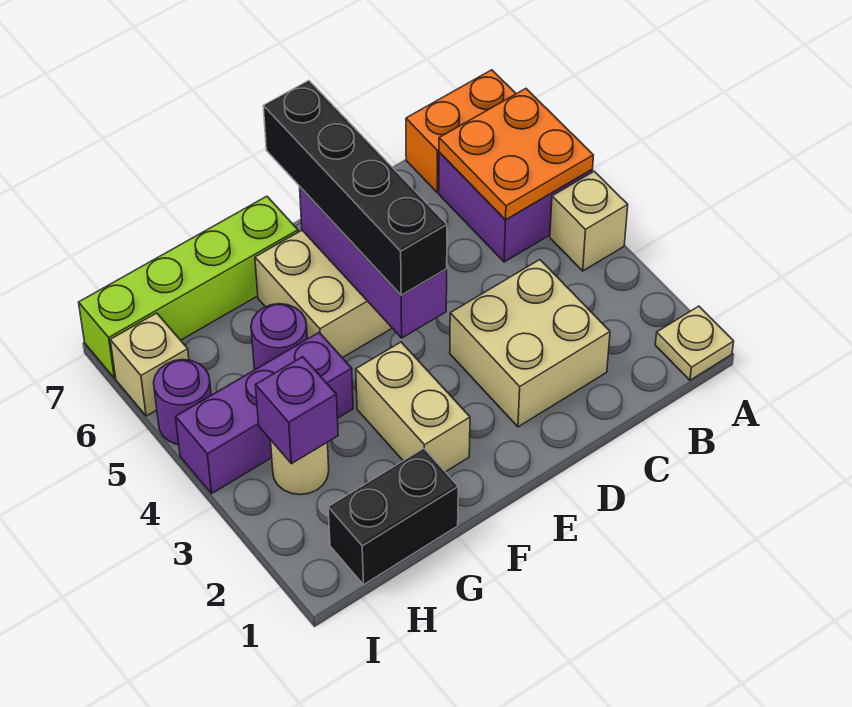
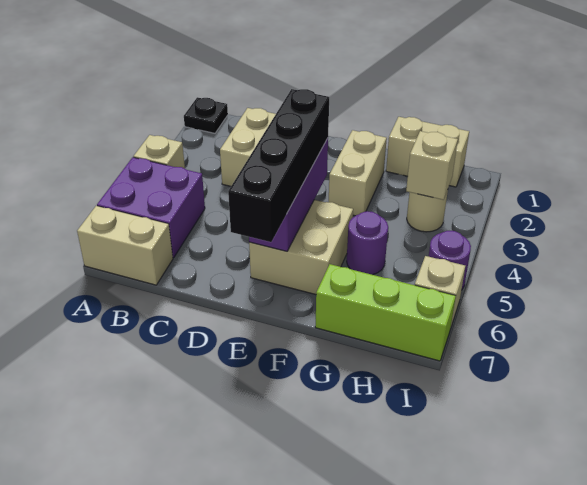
tan plate A1 level 1 -> black plate A1 level 1
orange plate A5:B6 level 2 -> none
orange brick A7:B7 level 1 -> tan brick A7:B7 level 1
lime brick F7:I7 level 1 -> lime brick G7:I7 level 1
black brick G1:H1 level 1 -> tan brick G1:H1 level 1
purple brick G4:I4 level 1 -> none
purple brick H3 level 2 -> tan brick H3 level 2

